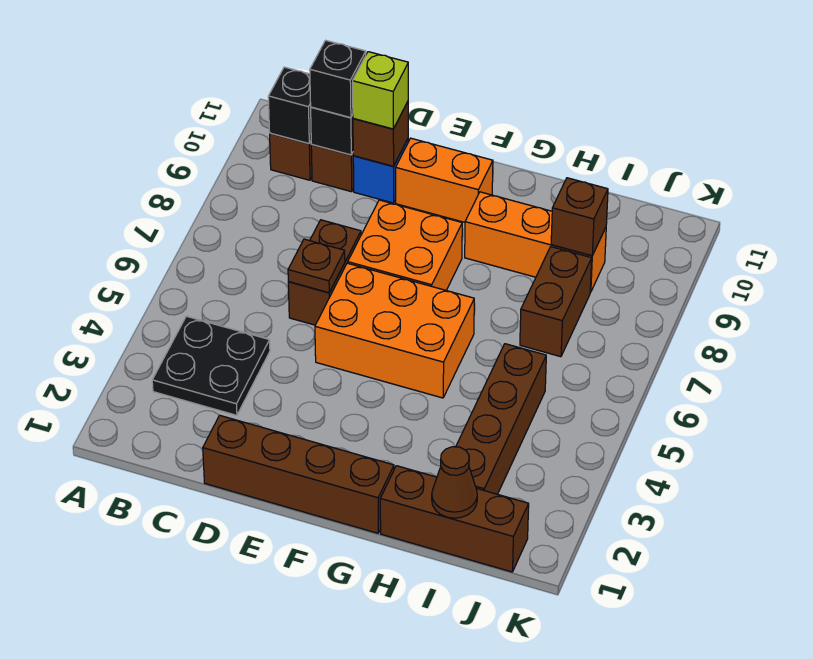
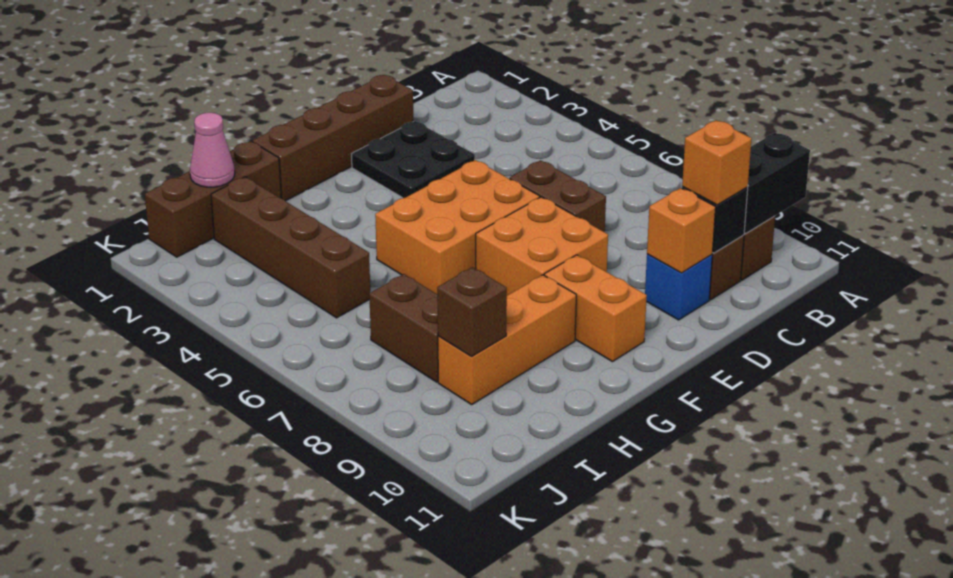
black plate B3:C4 level 1 -> black plate D2:E3 level 1
black brick B10 level 2 -> black brick A10:B10 level 2
black brick C10 level 3 -> orange brick C10 level 3
brown plate D6 level 2 -> none
brown brick D10 level 2 -> orange brick D10 level 2
lime brick D10 level 3 -> none
orange brick E10:F10 level 1 -> orange brick F9:F10 level 1
brown cone I1 level 2 -> pink cone I1 level 2

